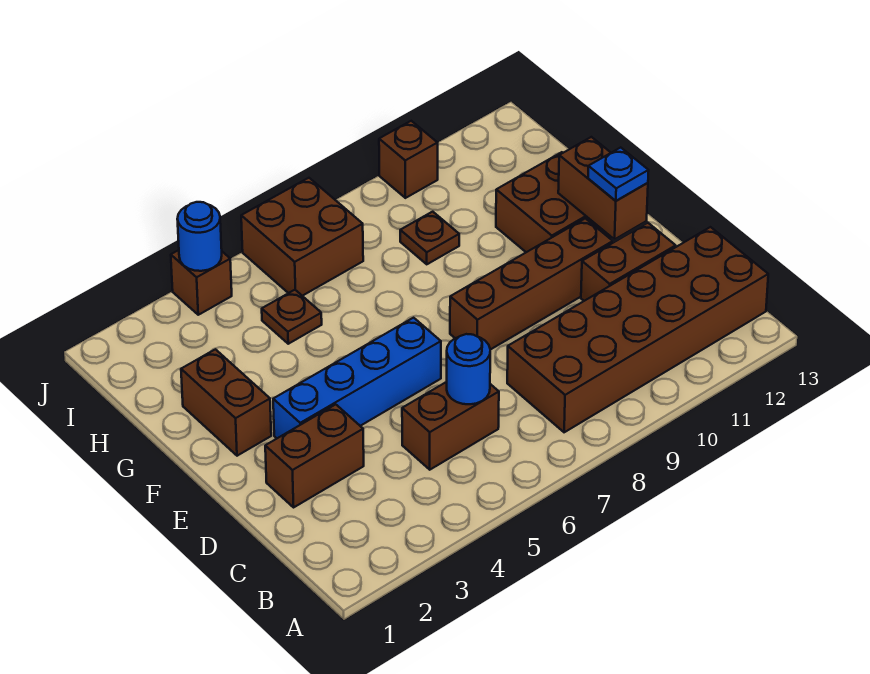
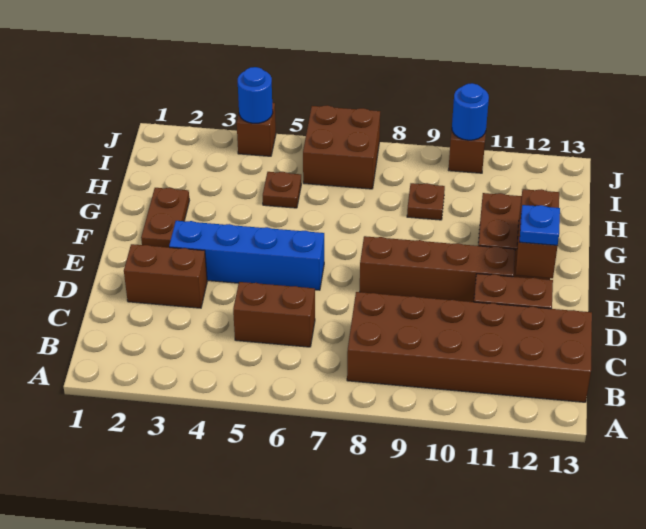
blue round brick C6 level 2 -> blue round brick J10 level 2
brown brick F2:G2 level 1 -> brown plate F2:G2 level 1

